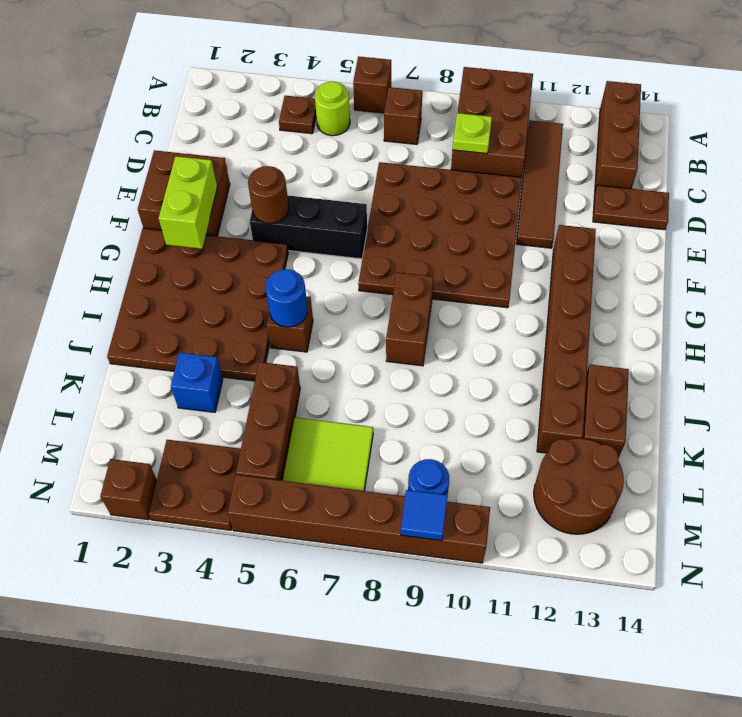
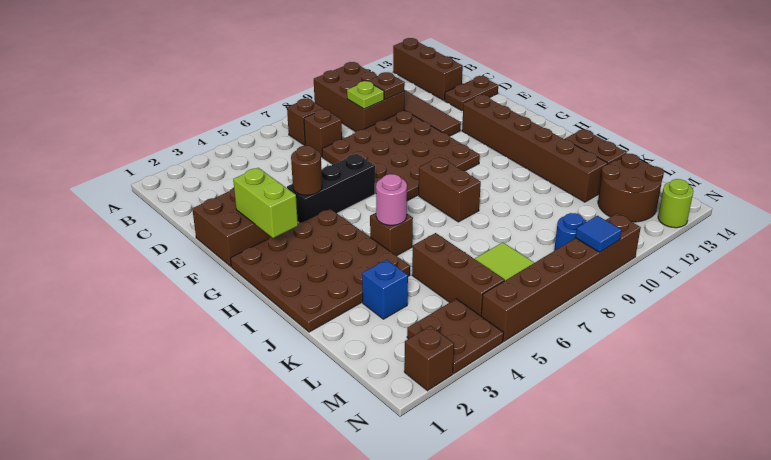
brown brick A6 level 1 -> brown brick C7 level 1
brown plate B4 level 1 -> brown plate C10 level 2
lime round brick B5 level 1 -> lime round brick N13 level 1
blue round brick I5 level 2 -> pink round brick I5 level 2

